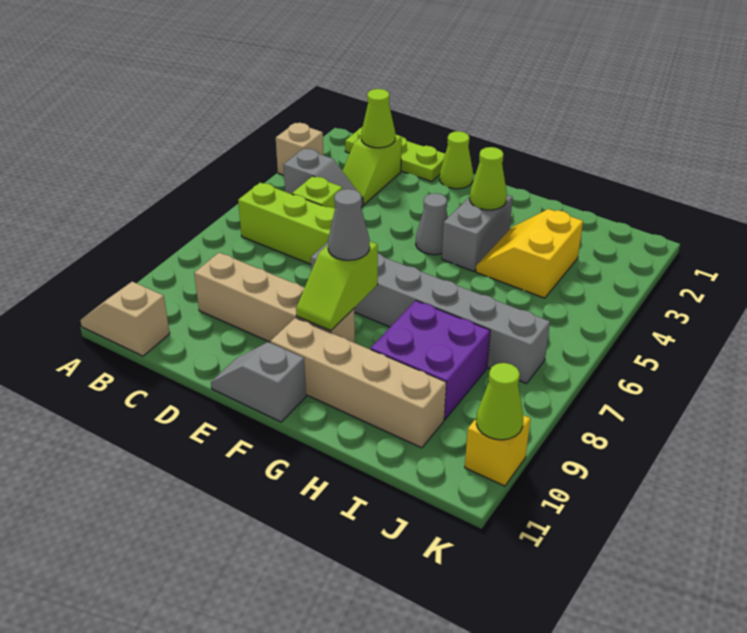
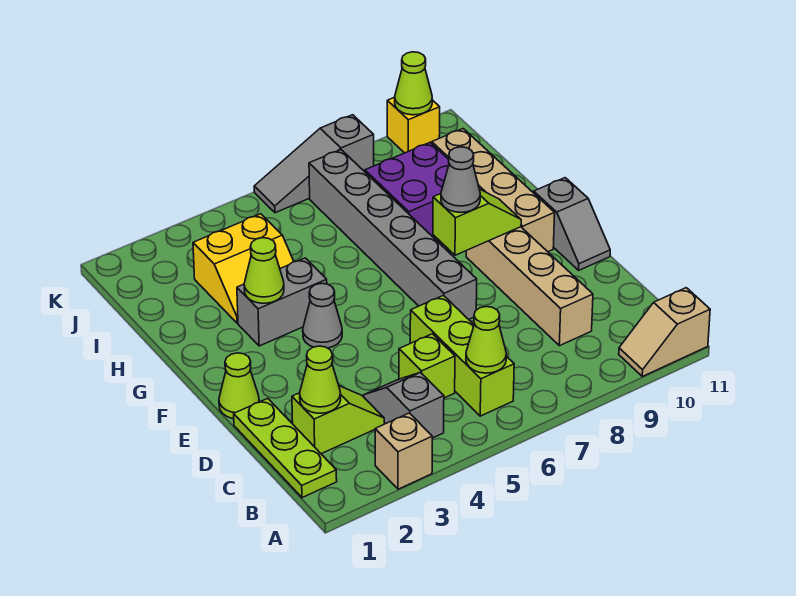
tan slope A11:B11 level 1 top B -> tan slope A10:A11 level 1 top 11
none -> lime cone B6 level 2
none -> grey slope K6:K8 level 1 top 8

